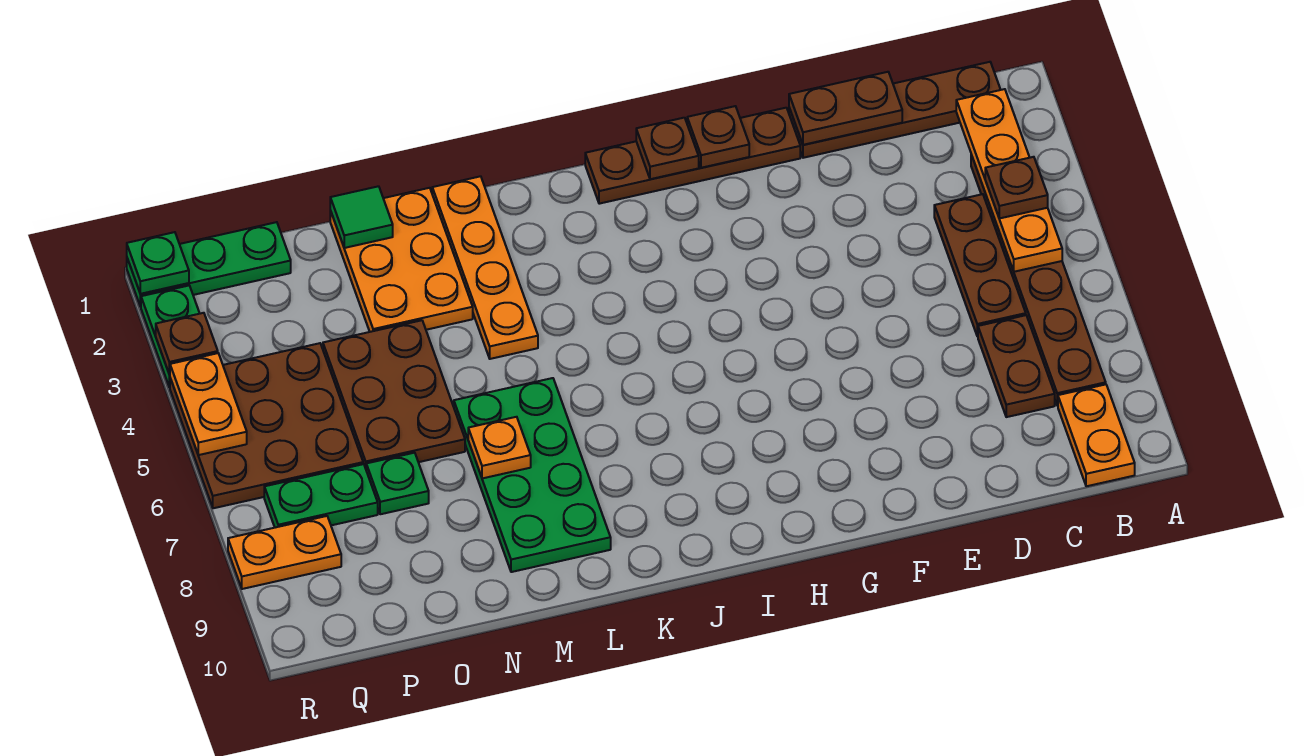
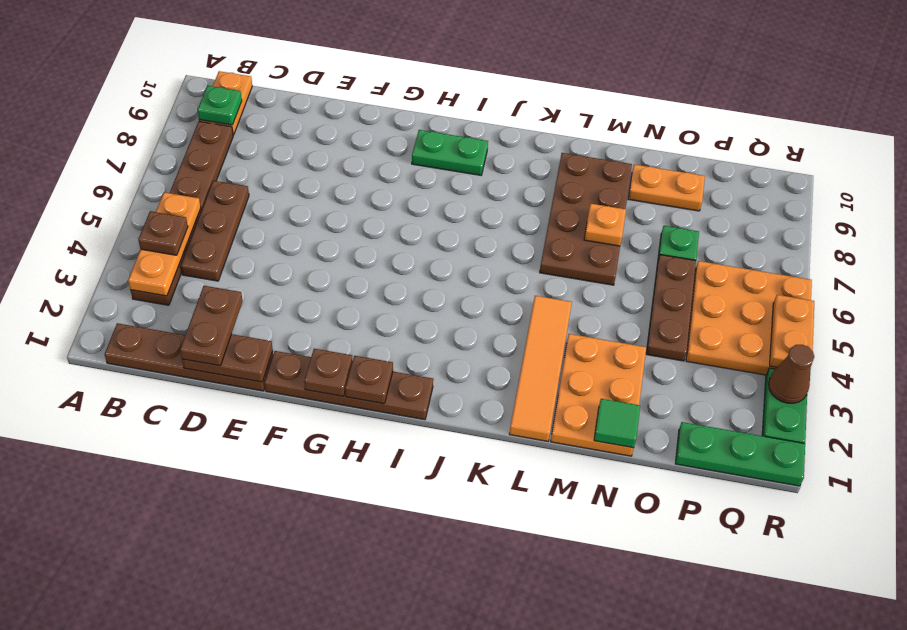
orange plate B2:B5 level 2 -> orange plate B3:B5 level 2
brown plate C7:C8 level 1 -> brown plate D1:D2 level 3
orange plate L1:L4 level 1 -> orange tile L1:L4 level 1
green plate L6:M9 level 1 -> brown plate L6:M9 level 1
brown plate N4:O6 level 1 -> brown plate O4:O6 level 1
brown plate P4:R6 level 1 -> orange plate P4:R6 level 1
green plate P7:Q7 level 1 -> green plate H9:I9 level 1
orange plate Q8:R8 level 1 -> orange plate N9:O9 level 1
green plate R1 level 2 -> green plate B9 level 2
brown plate R3 level 2 -> brown cone R3 level 2

